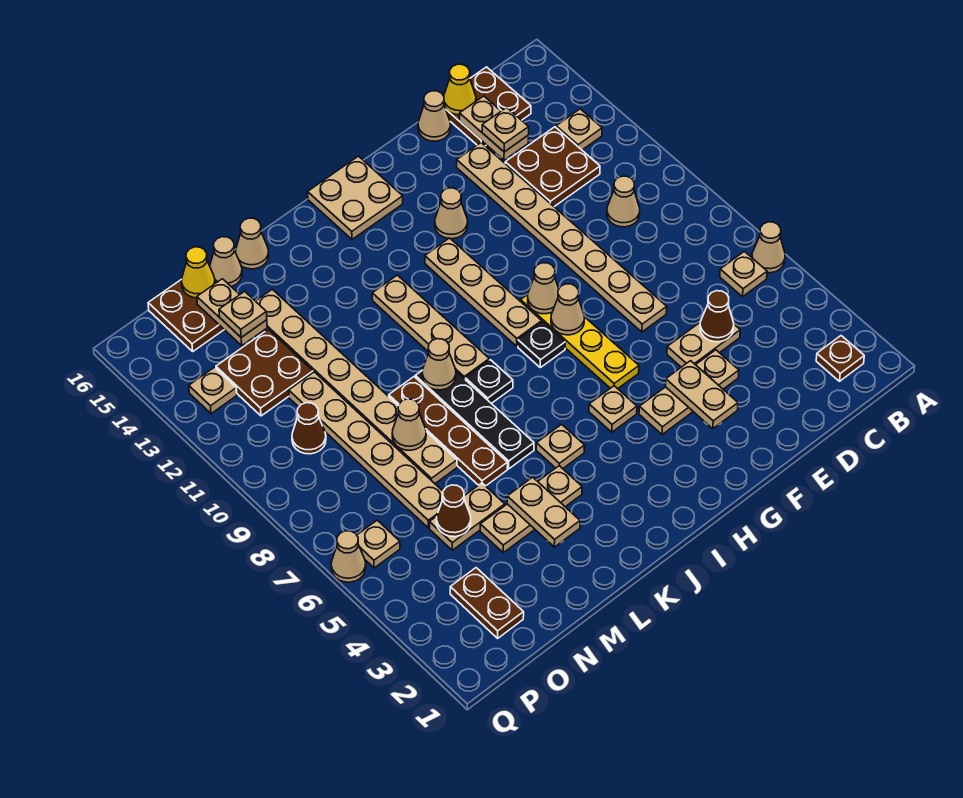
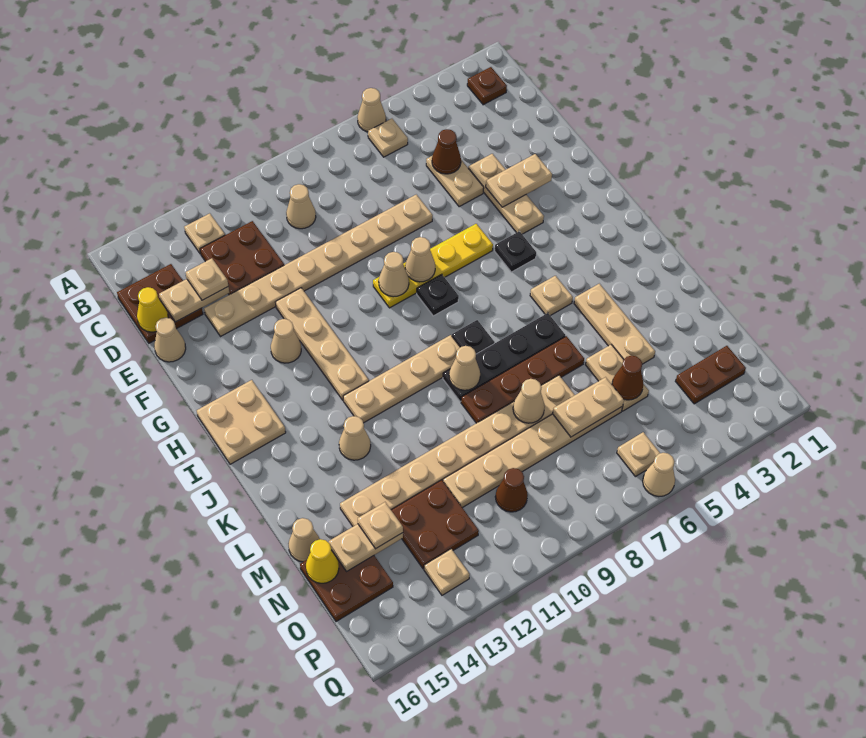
tan plate H5 level 1 -> black plate H5 level 1
tan plate H9:H12 level 1 -> tan plate F12:I12 level 1
tan plate L3:L4 level 2 -> tan plate N6:N7 level 2
tan cone L16 level 1 -> tan cone K13 level 1

